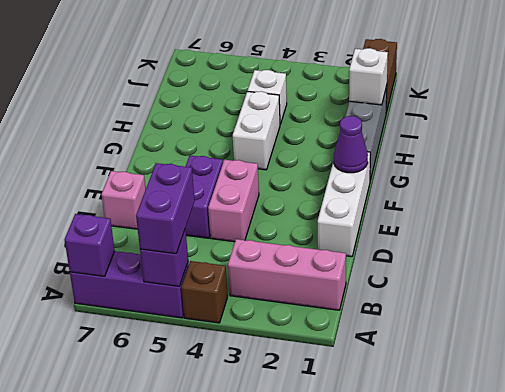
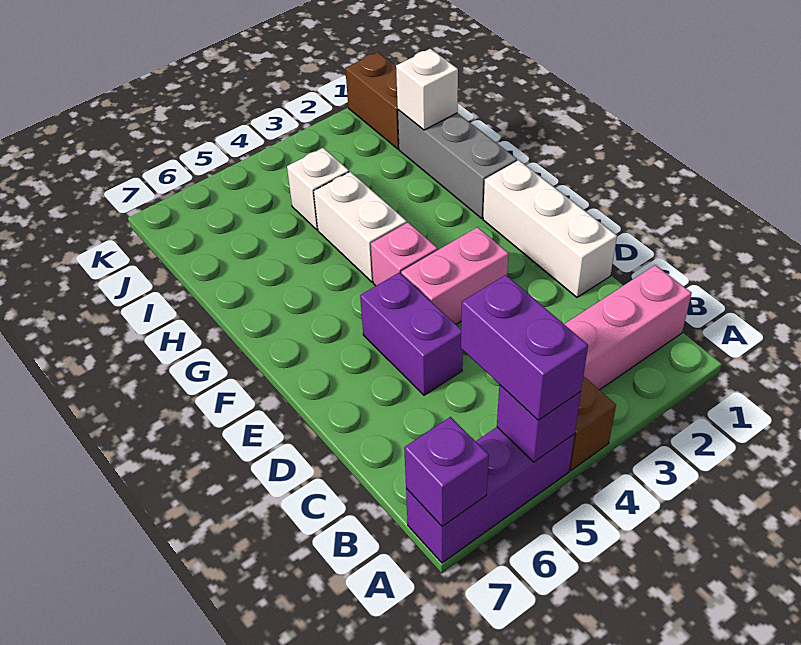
pink brick D4:E4 level 1 -> pink brick E3:E4 level 1
pink brick D7 level 1 -> pink brick F4 level 1
purple cone F1 level 2 -> none

